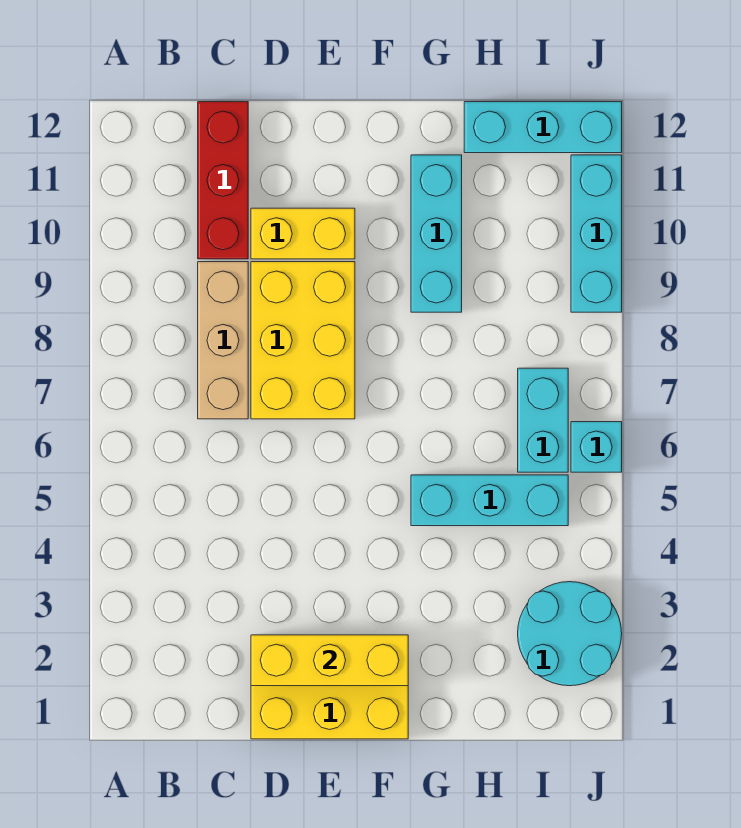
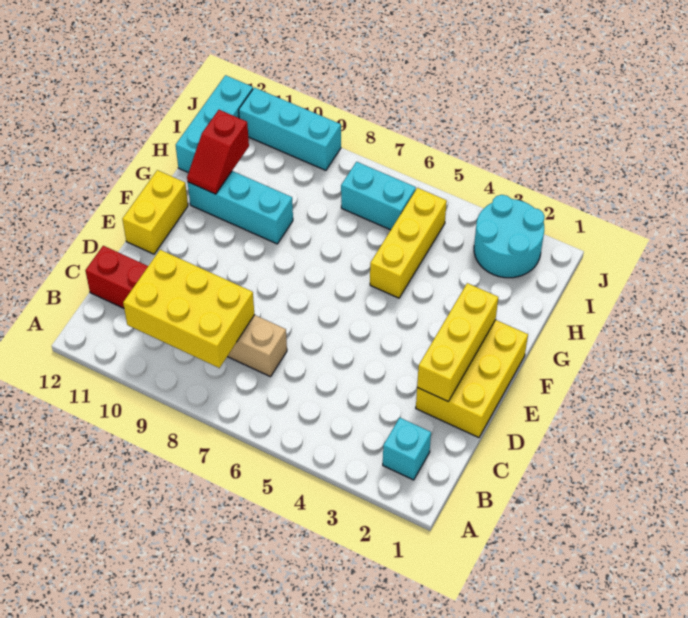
yellow brick D7:E9 level 1 -> yellow brick B8:C10 level 2
yellow brick D10:E10 level 1 -> yellow brick E12:F12 level 1
cyan brick G5:I5 level 1 -> yellow brick G5:I5 level 1
none -> red slope G11:H11 level 2 top H
cyan brick J6 level 1 -> cyan brick B2 level 1

